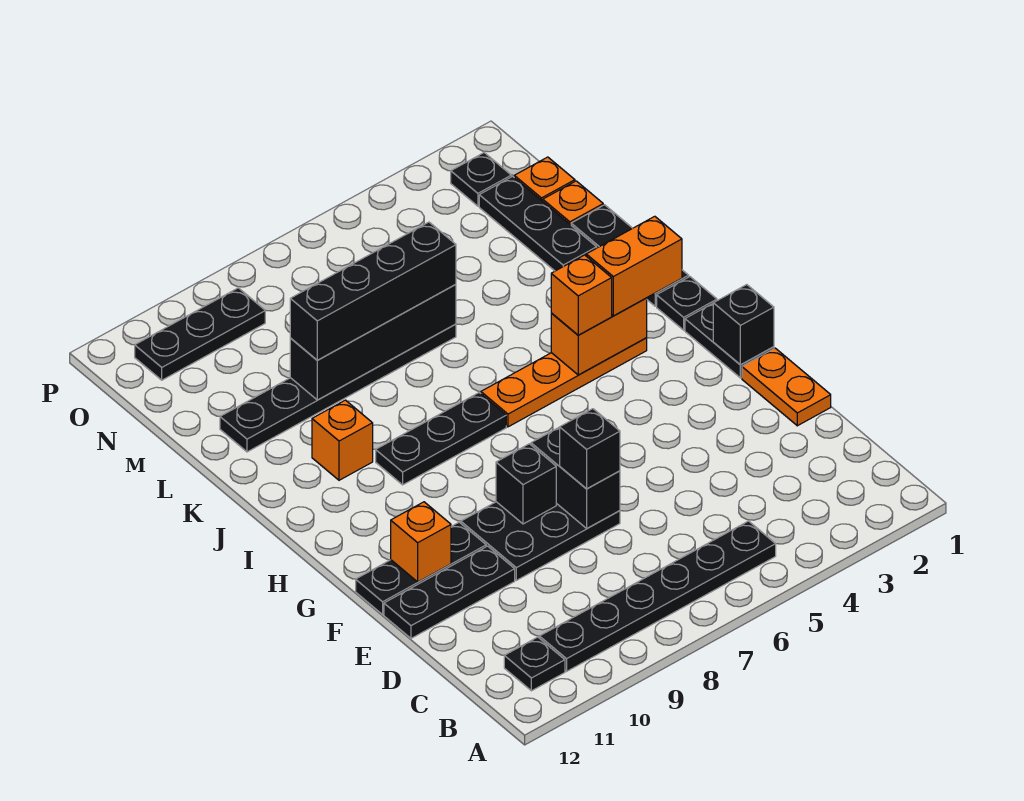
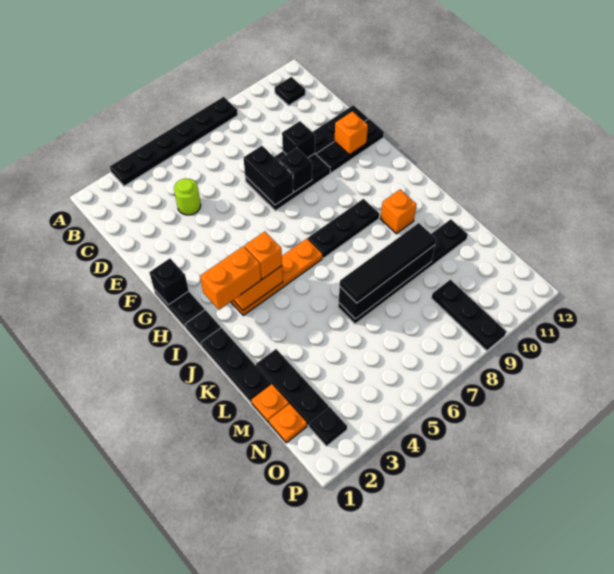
black plate B5:B10 level 1 -> black plate A3:A8 level 1
none -> lime round brick D4 level 1
orange plate E1:F1 level 1 -> none
black brick E7 level 3 -> black brick E9 level 2
black brick L6:L9 level 3 -> black tile L6:L9 level 3
black plate O9:O11 level 1 -> black plate N9:P9 level 1

